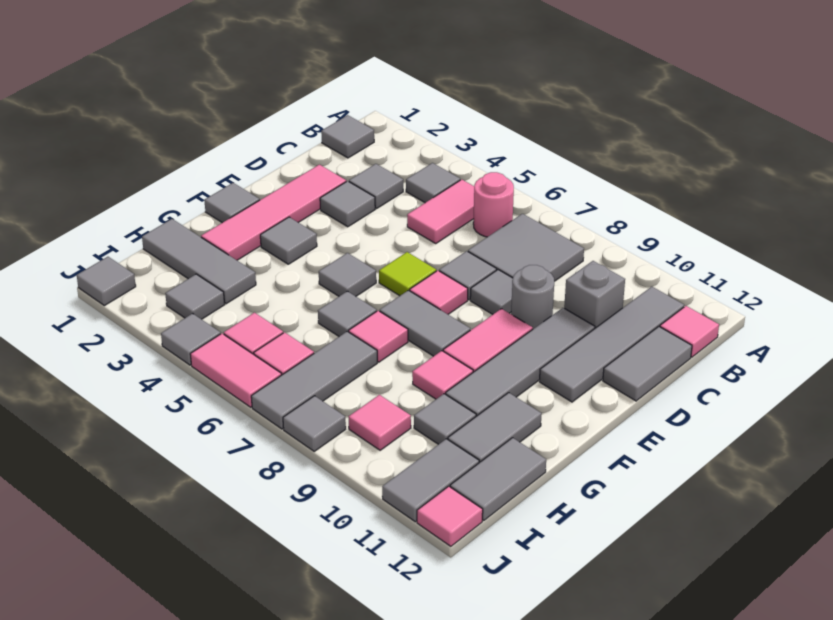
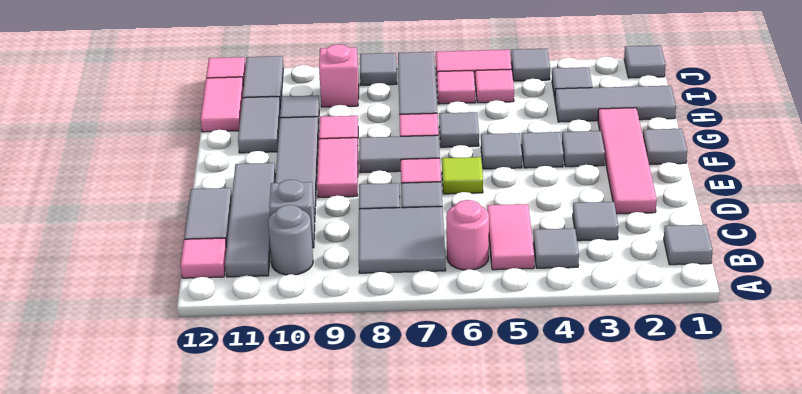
grey tile D3 level 1 -> grey tile F4 level 1
grey round brick D9 level 1 -> grey round brick B10 level 1
grey tile H12:I12 level 1 -> pink tile H12:I12 level 1
pink tile I9 level 1 -> pink brick I9 level 1

